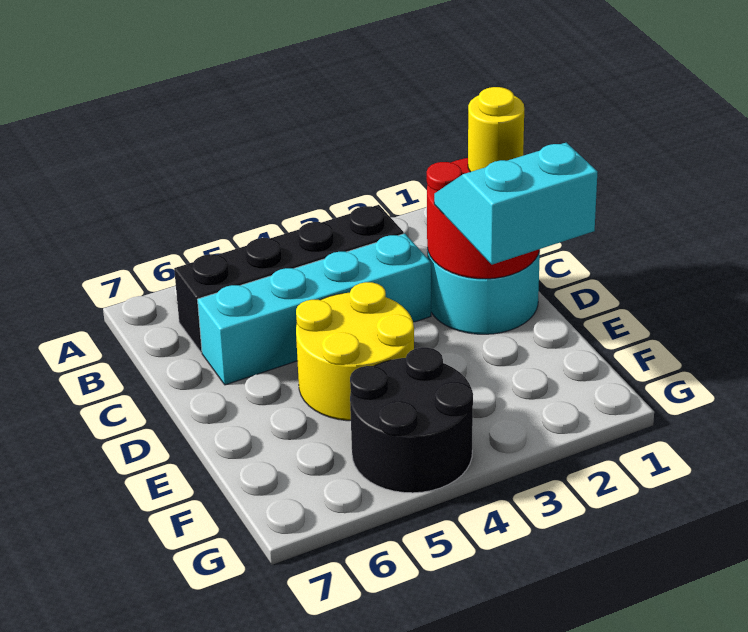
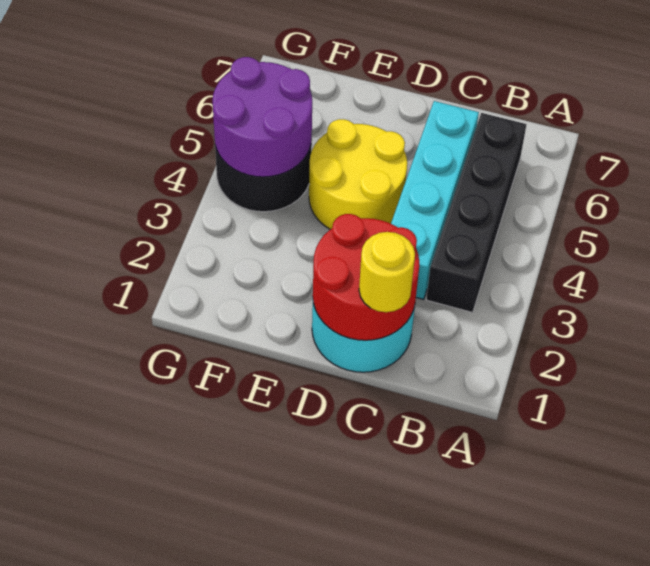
cyan slope D1:E2 level 3 top E -> none
none -> purple round brick F4:G5 level 2

